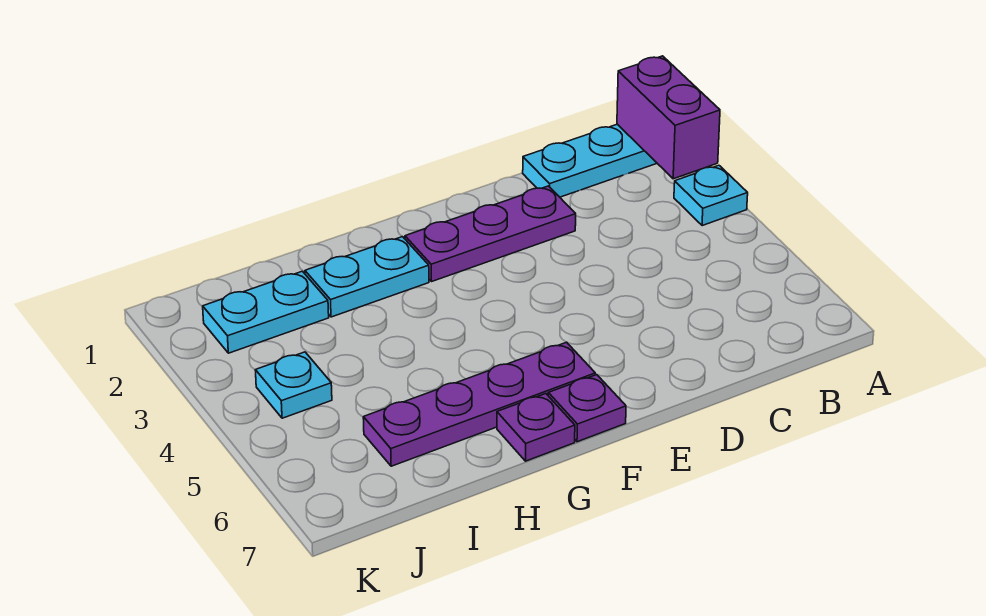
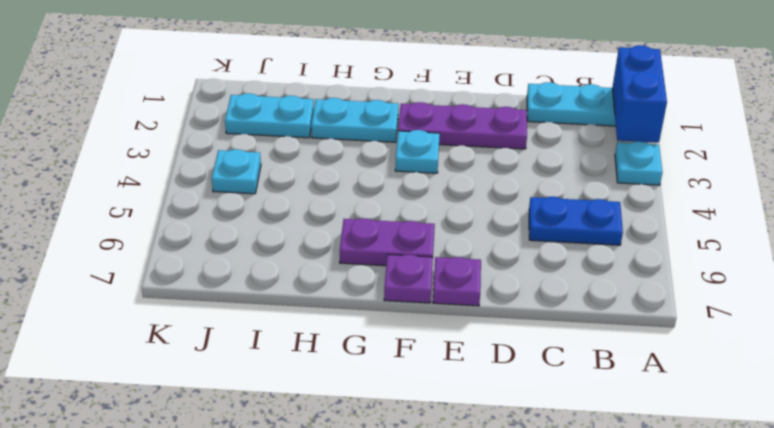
purple brick A1:A2 level 2 -> blue brick A1:A2 level 2
none -> blue plate B5:C5 level 1
none -> cyan plate F3 level 1
purple plate F6:I6 level 1 -> purple plate F6:G6 level 1
purple plate G7 level 1 -> purple plate E7 level 1

